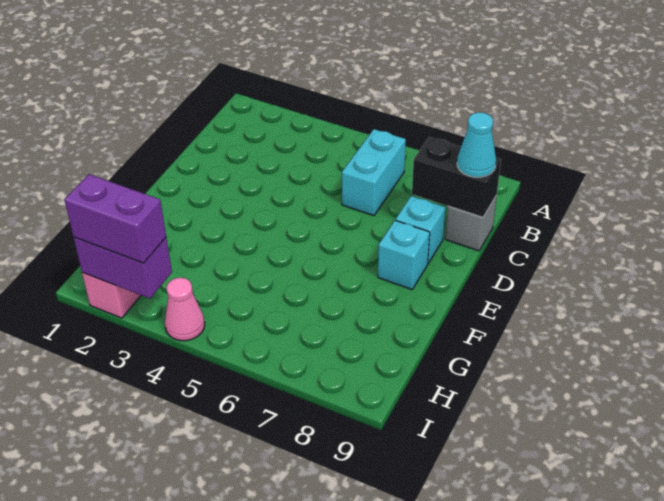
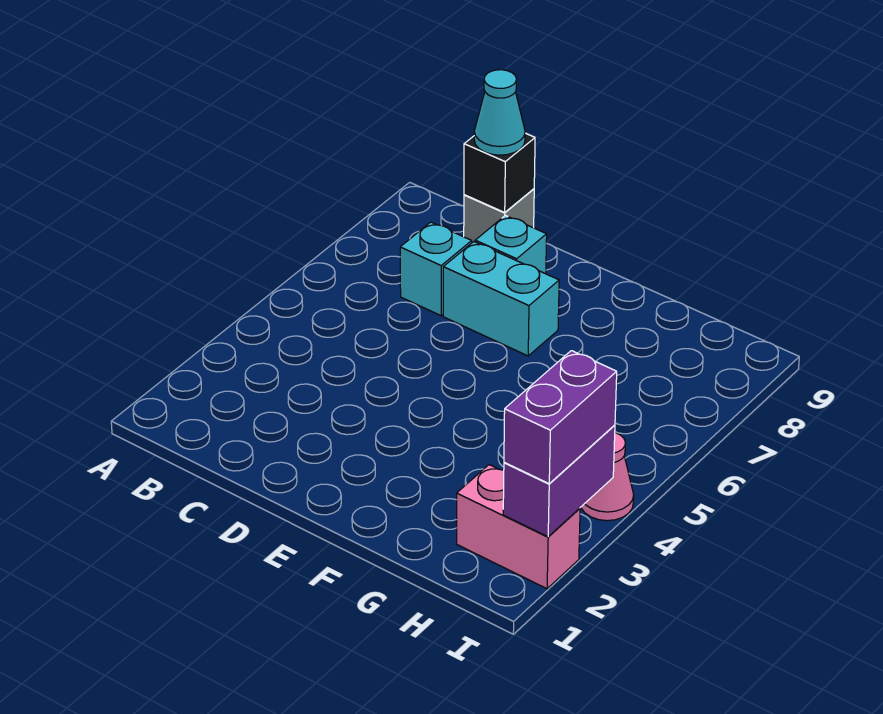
cyan brick B6:C6 level 1 -> cyan brick D7:E7 level 1
black brick C8:C9 level 2 -> black brick C9 level 2
cyan brick E8 level 1 -> cyan brick C7 level 1

